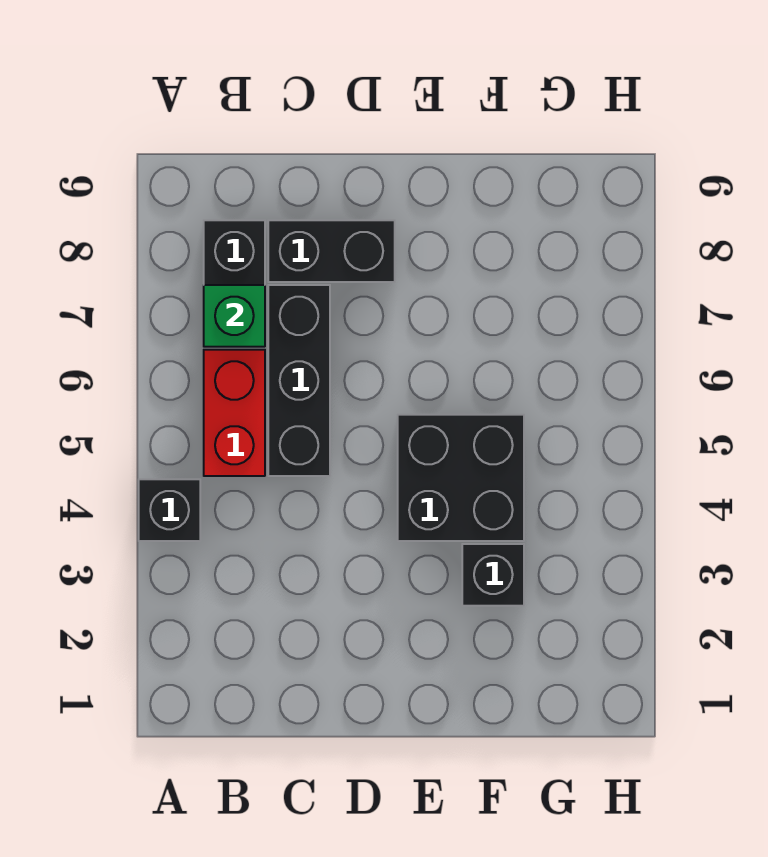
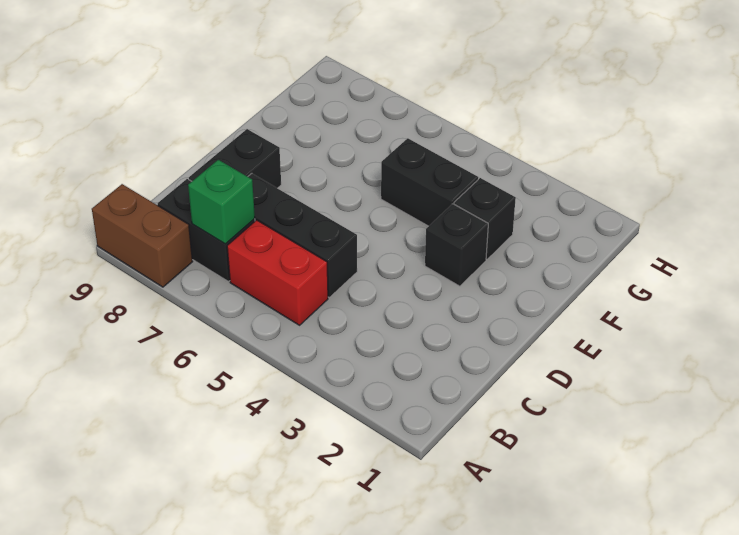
black brick A4 level 1 -> black brick E3 level 1
none -> brown brick A8:A9 level 1
black brick E4:F5 level 1 -> black brick F4:F5 level 1

